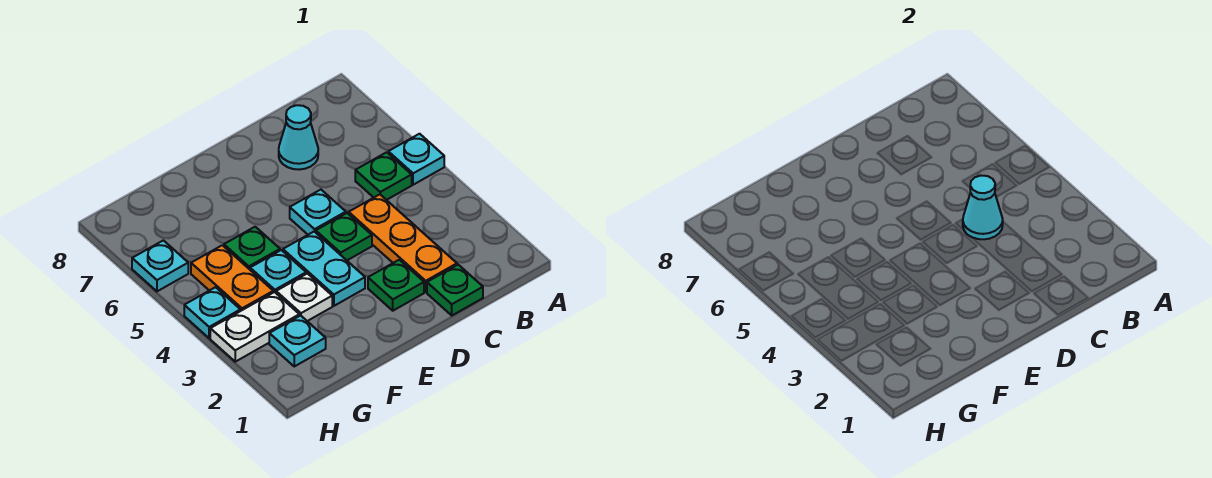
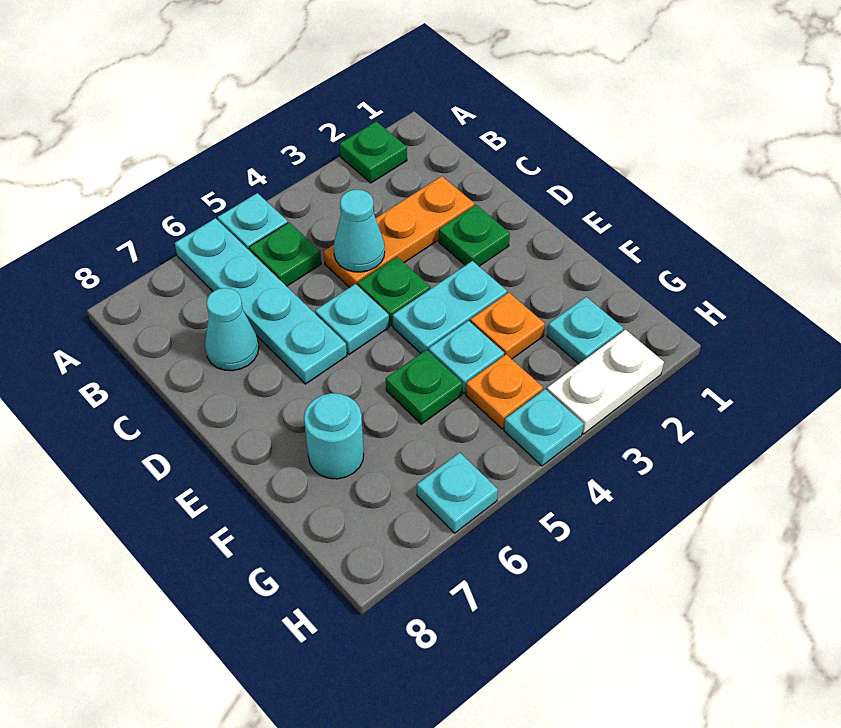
none -> cyan plate A6:D6 level 1
green plate C1 level 1 -> green plate A2 level 1
white plate F3 level 1 -> orange plate F3 level 1
none -> cyan round brick F7 level 1
white plate G3:H3 level 1 -> white plate H2:H3 level 1
orange plate G4:G5 level 1 -> orange plate G4 level 1

